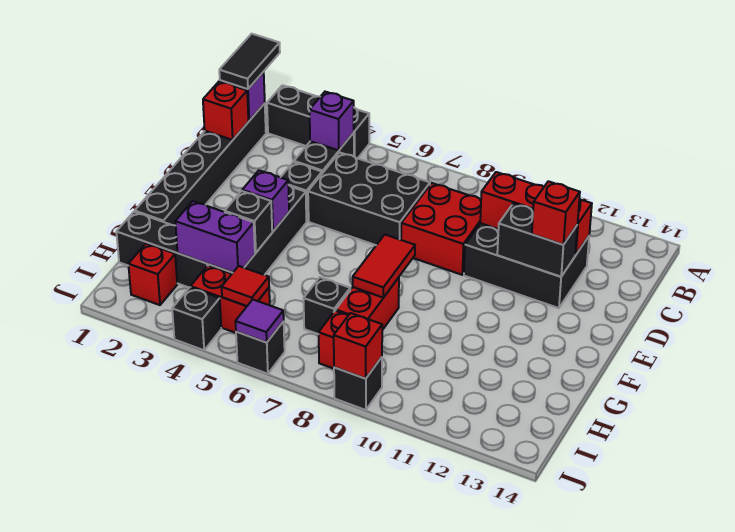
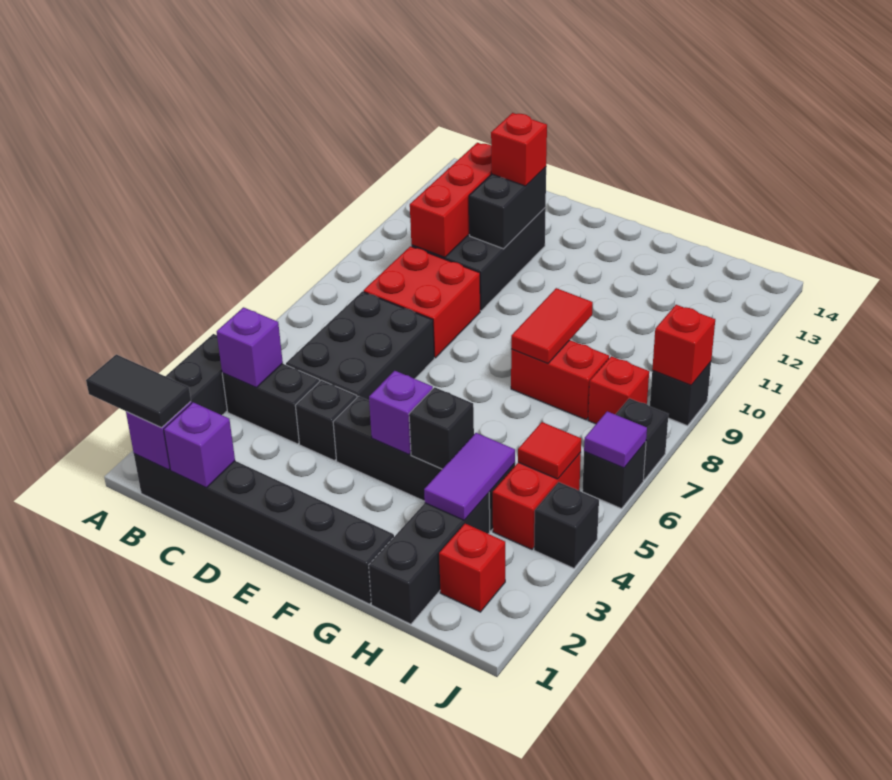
red brick C1 level 2 -> purple brick C1 level 2
red tile F8:G8 level 2 -> red tile G8:G9 level 2
purple brick H3:H4 level 2 -> purple tile H3:H4 level 2
black brick H7 level 1 -> black brick J7 level 1

